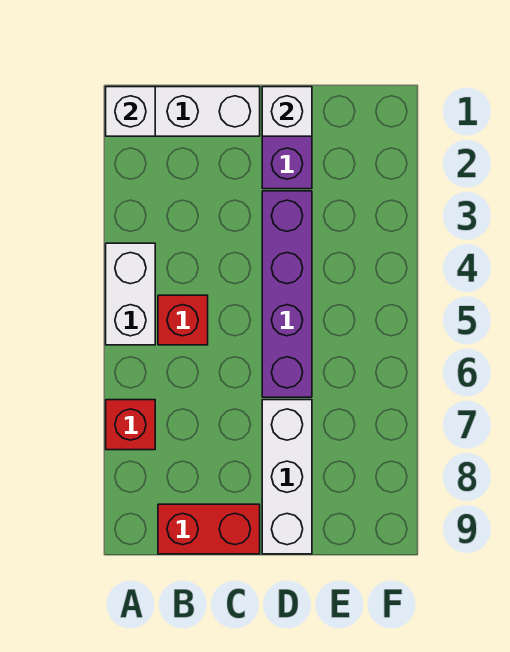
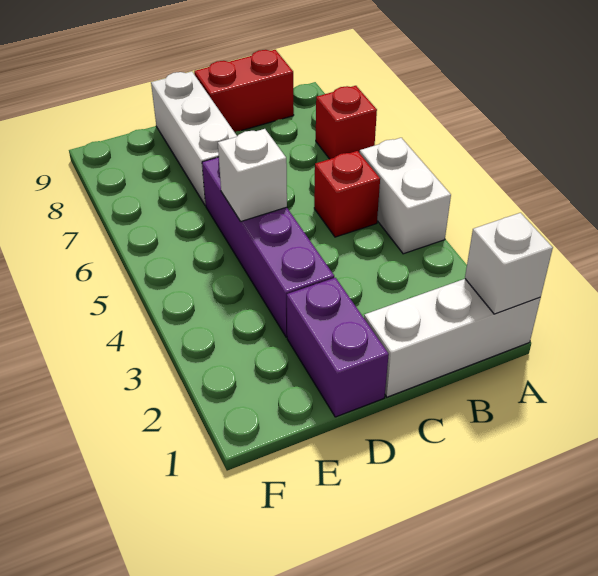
white brick D1 level 2 -> white brick D5 level 2

